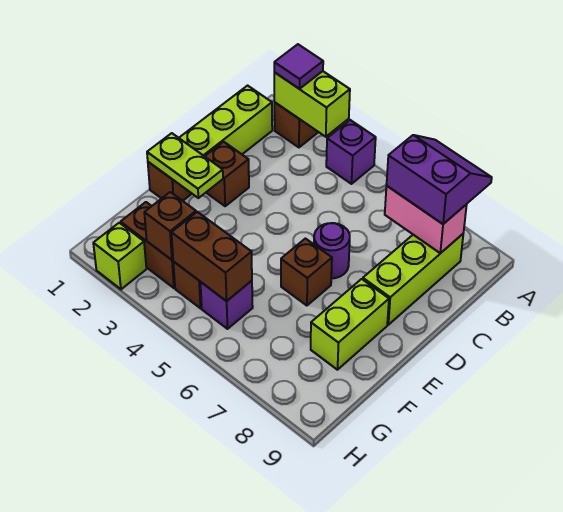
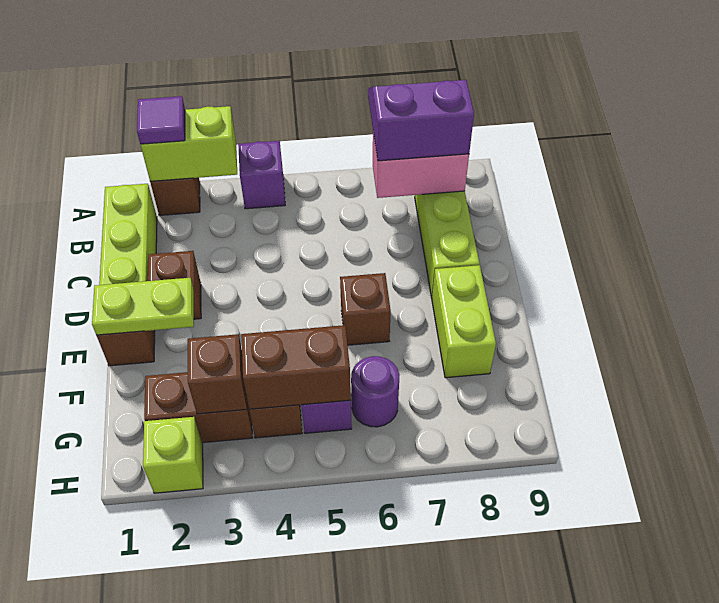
purple round brick D6 level 1 -> purple round brick G6 level 1

